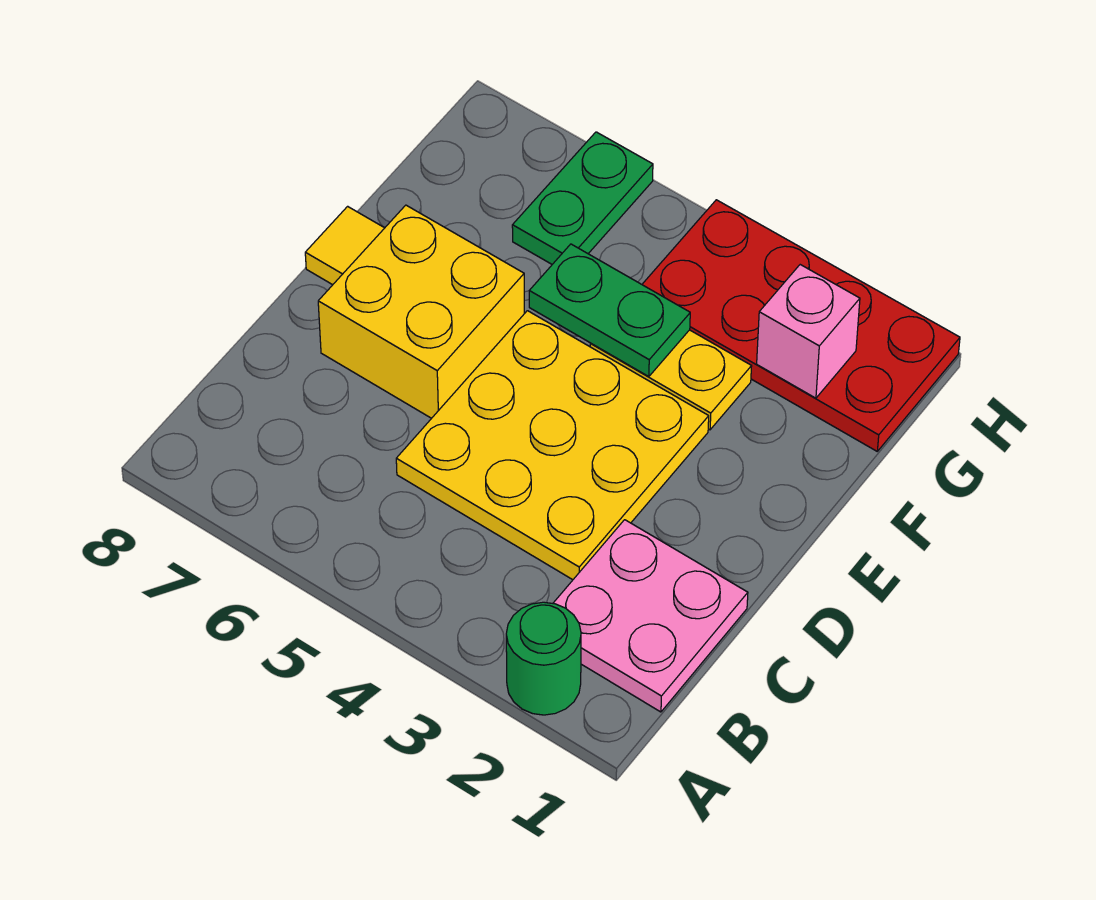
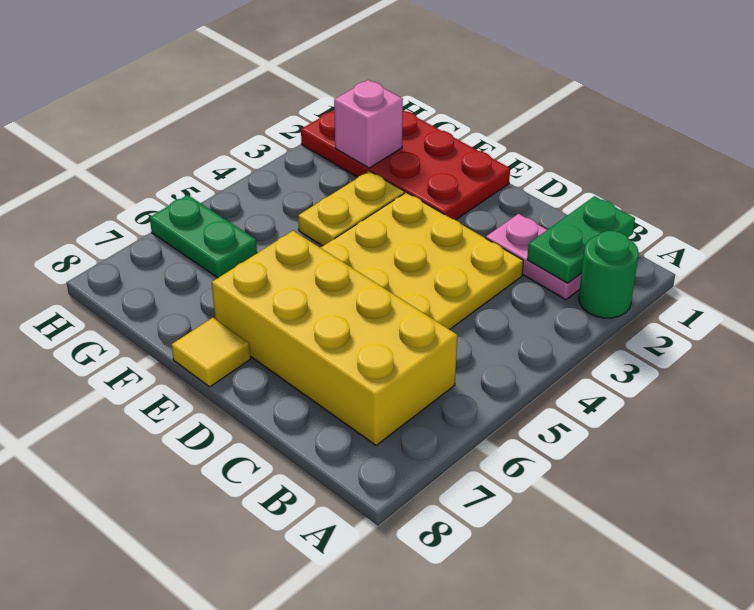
pink plate B1:C2 level 1 -> pink plate B2:C2 level 1
yellow brick D6:E7 level 1 -> yellow brick B6:E7 level 1
green plate F4:F5 level 2 -> green plate B1:B2 level 2
red plate G1:H4 level 1 -> red plate E1:H2 level 1

